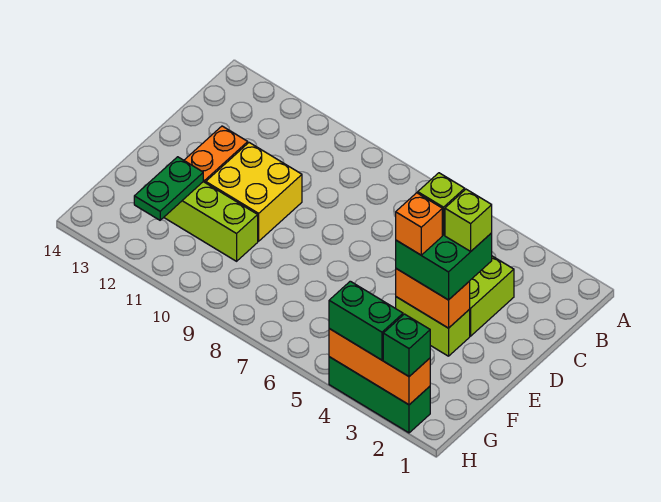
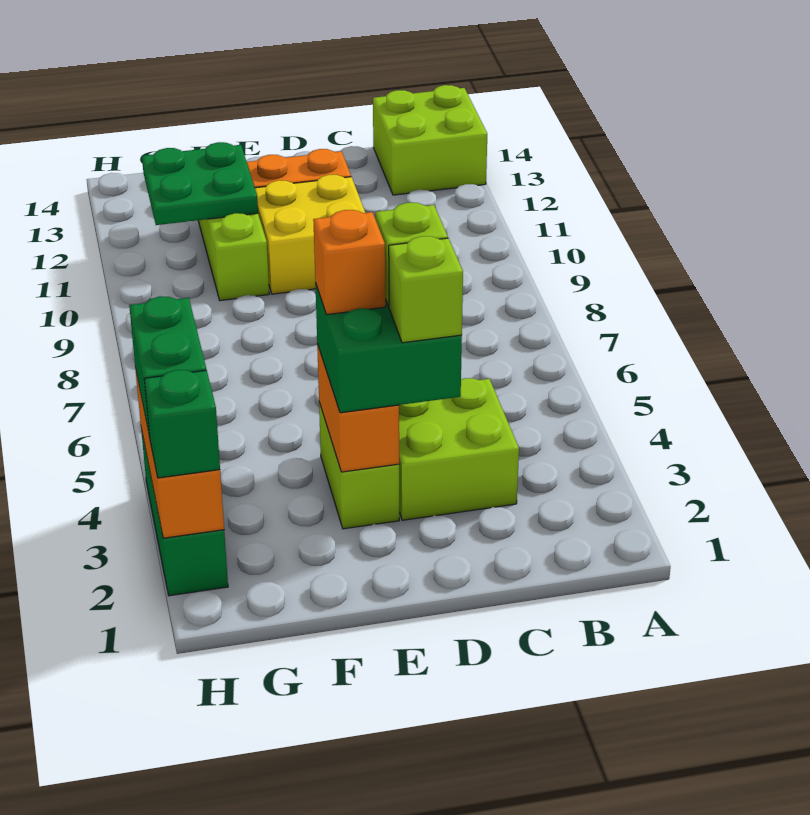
none -> lime brick A13:B14 level 1
green plate F12:G12 level 2 -> green plate F11:G12 level 2

